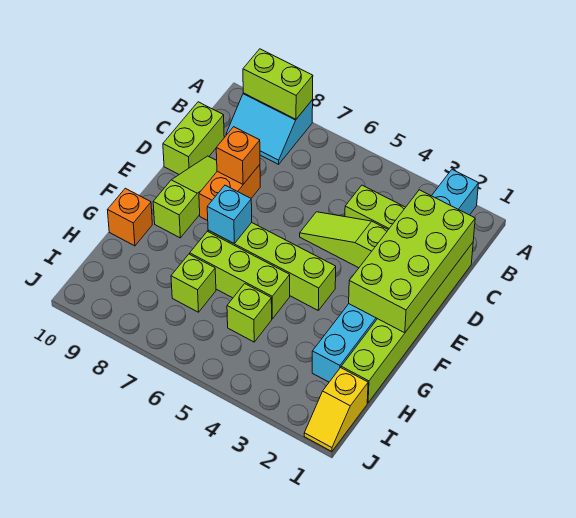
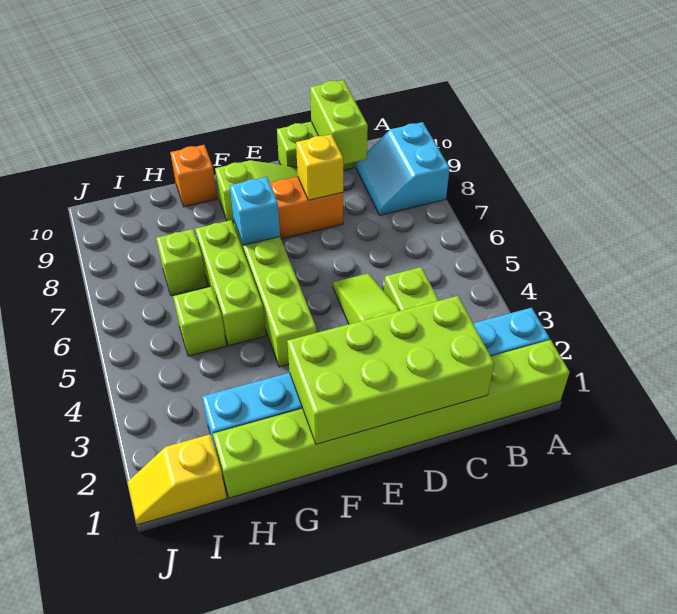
lime brick A8:A9 level 2 -> lime brick C9:C10 level 2
lime brick C1:H1 level 1 -> lime brick A1:H1 level 1
orange brick D8 level 2 -> yellow brick D8 level 2

